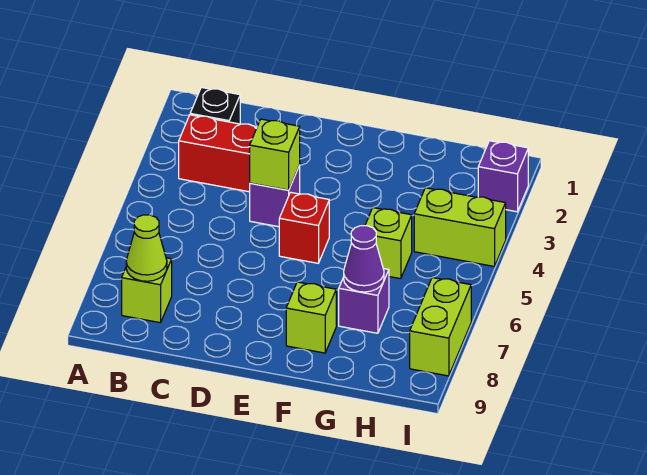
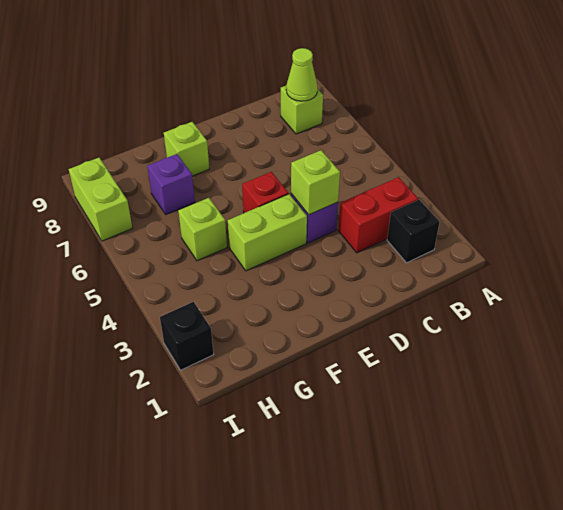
purple cone G7 level 2 -> none
lime brick H4:I4 level 1 -> lime brick E4:F4 level 1
purple brick I2 level 1 -> black brick I2 level 1

